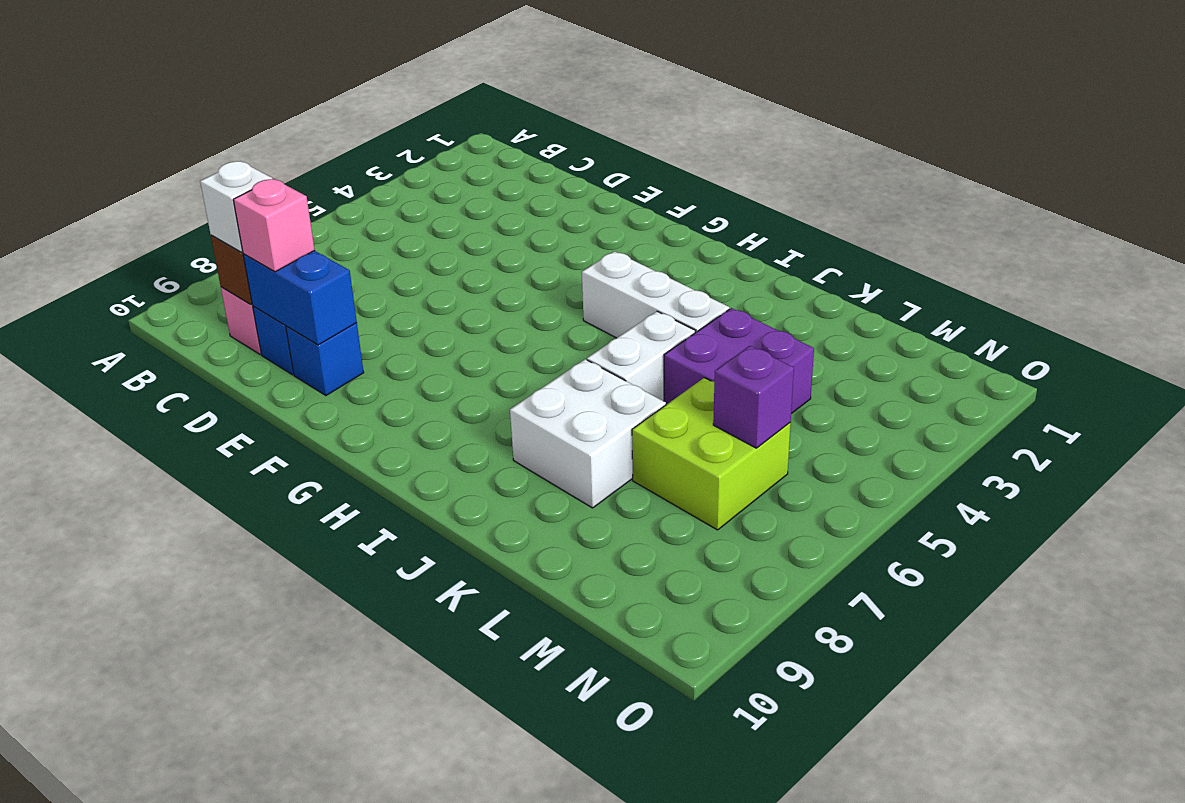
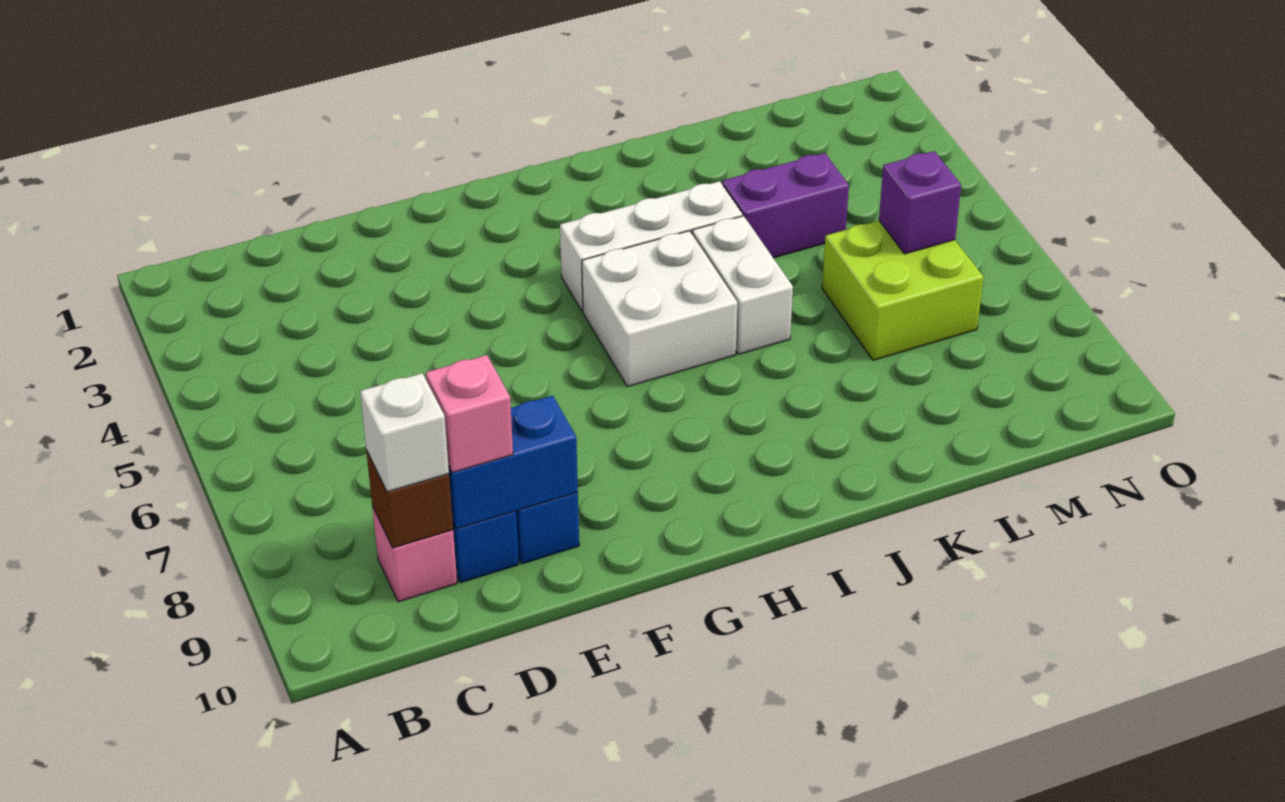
white brick J7:K8 level 1 -> white brick H5:I6 level 1
purple brick K4:L5 level 1 -> purple brick K4:L4 level 1

